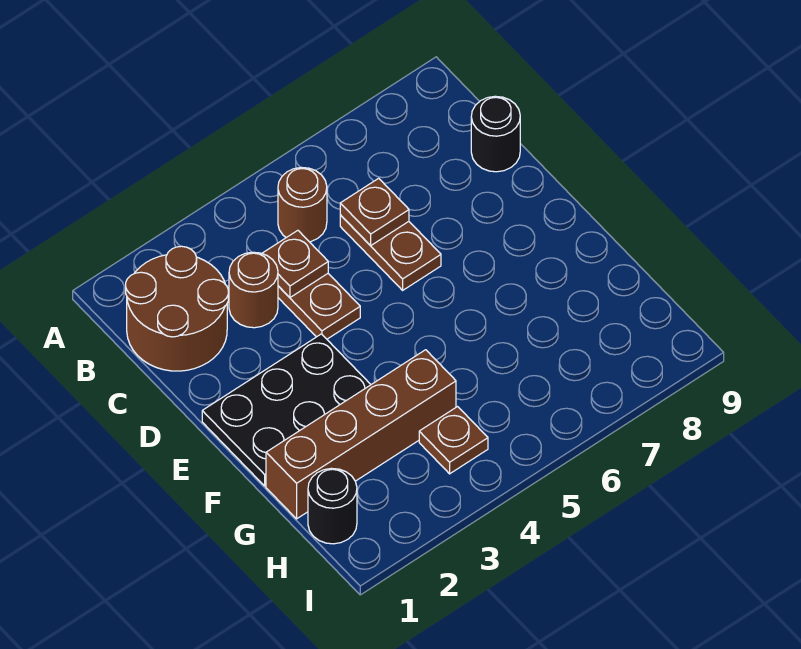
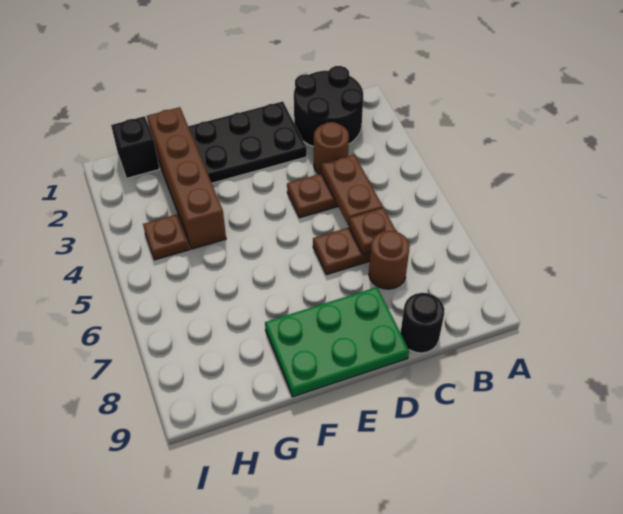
brown round brick B1:C2 level 1 -> black round brick B1:C2 level 1
brown round brick B5 level 1 -> brown round brick C7 level 1
brown plate C4 level 2 -> brown plate C4:C5 level 2
none -> green plate D8:F9 level 1
black plate E1:F3 level 1 -> black plate D1:F2 level 1
black round brick H1 level 1 -> black brick H1 level 1

